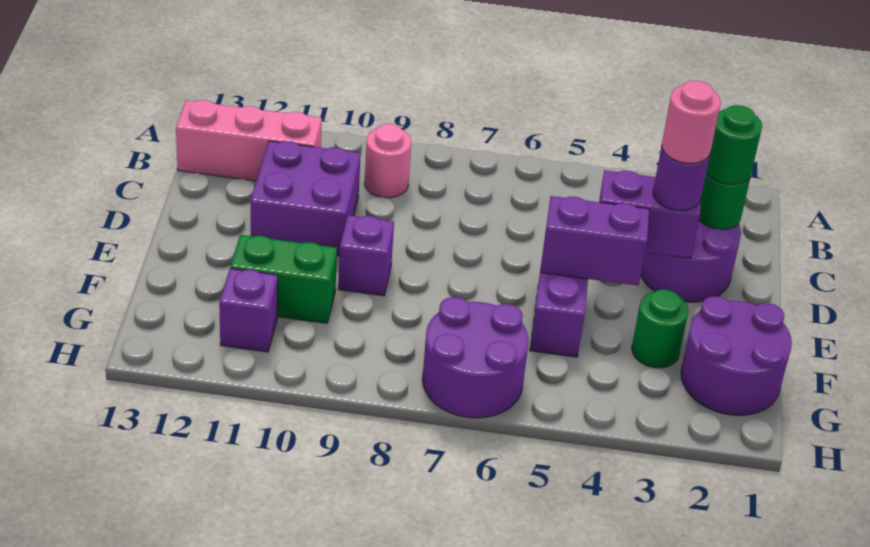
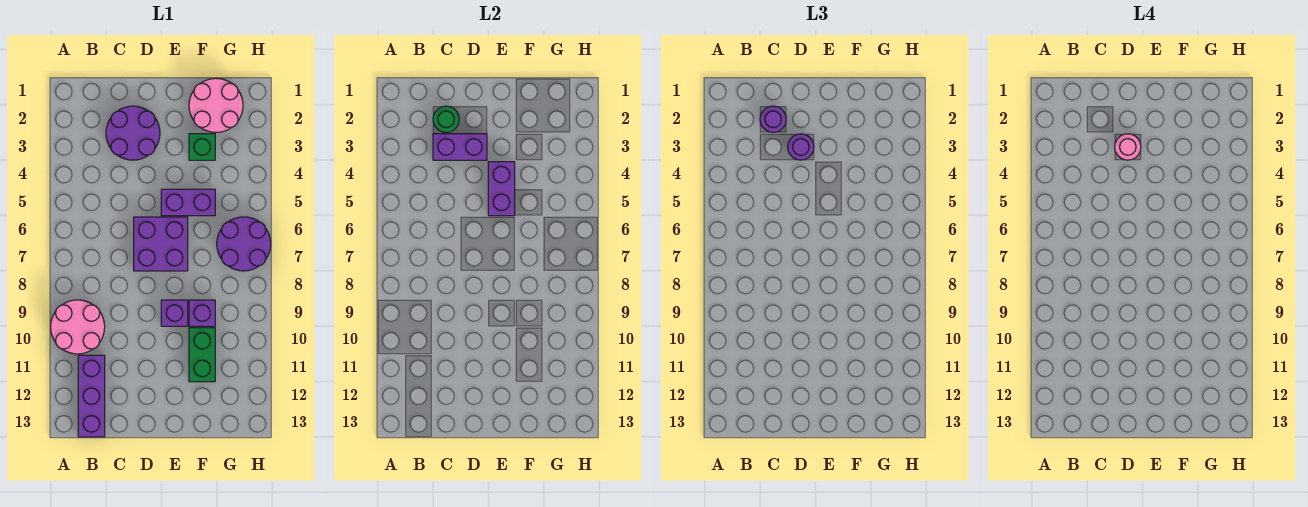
pink round brick B9 level 1 -> pink round brick A9:B10 level 1
pink brick B11:B13 level 1 -> purple brick B11:B13 level 1
green round brick C2 level 3 -> purple round brick C2 level 3
purple brick C10:D11 level 1 -> purple brick D6:E7 level 1
purple brick D3:D4 level 2 -> purple brick C3:D3 level 2
purple round brick F1:G2 level 1 -> pink round brick F1:G2 level 1
green round brick F3 level 1 -> green brick F3 level 1
purple brick G11 level 1 -> purple brick F9 level 1

